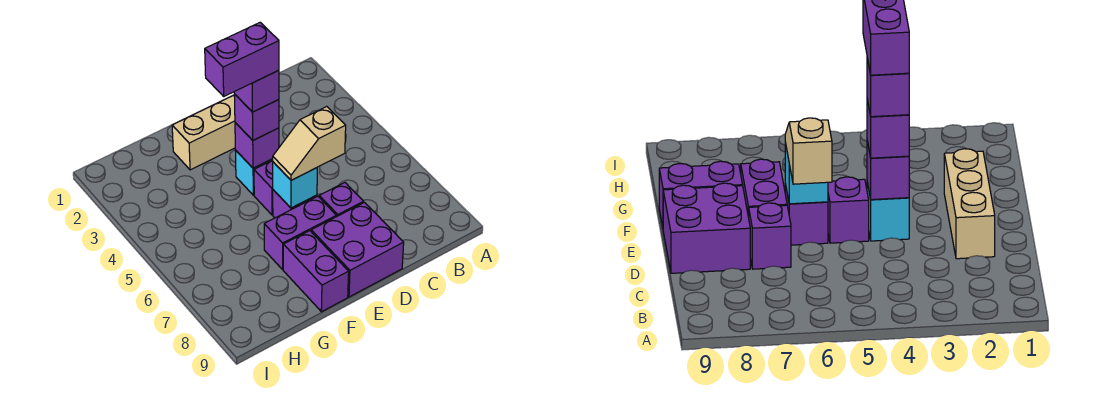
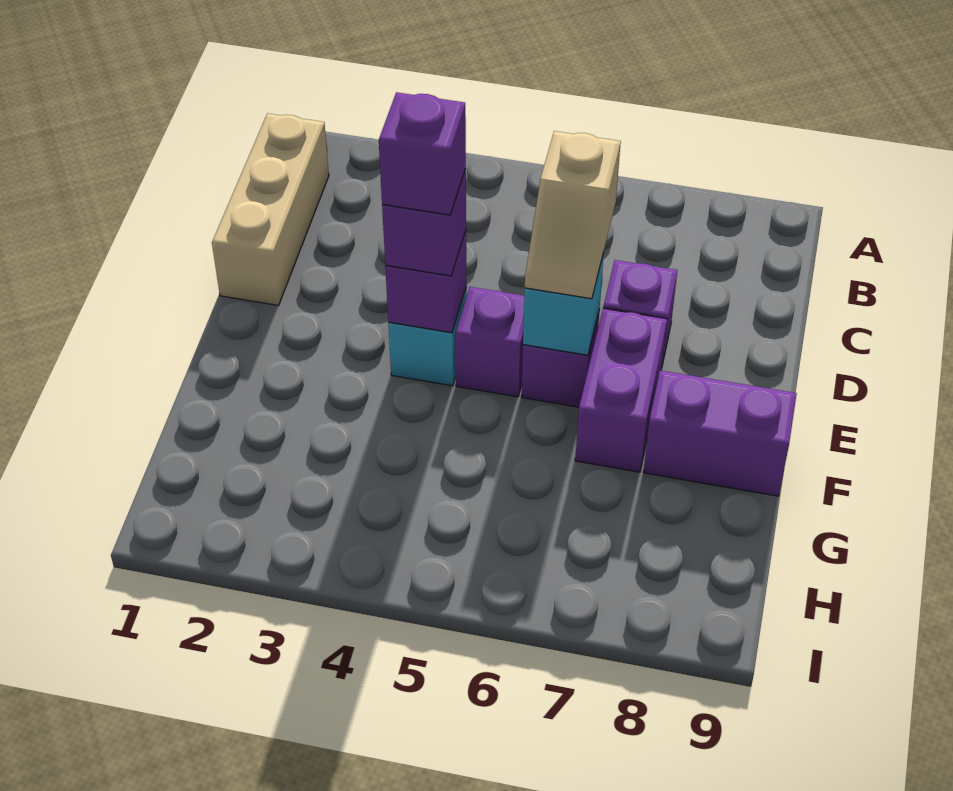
tan brick D2:F2 level 1 -> tan brick B1:D1 level 1
purple brick D8:E9 level 1 -> none
purple brick E4:F4 level 5 -> none

